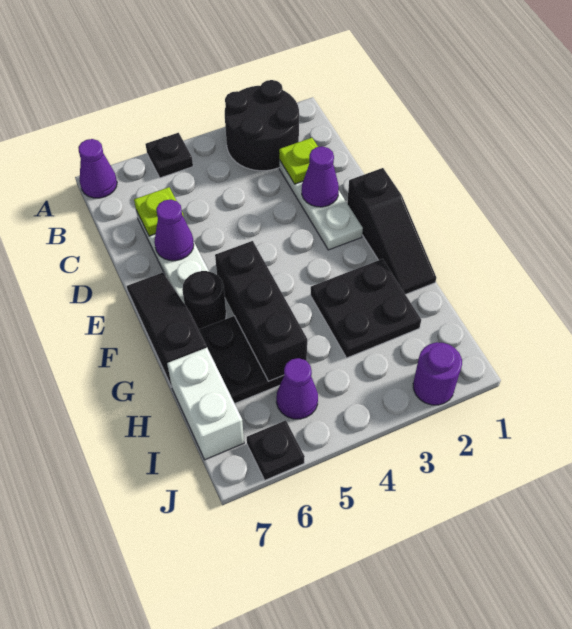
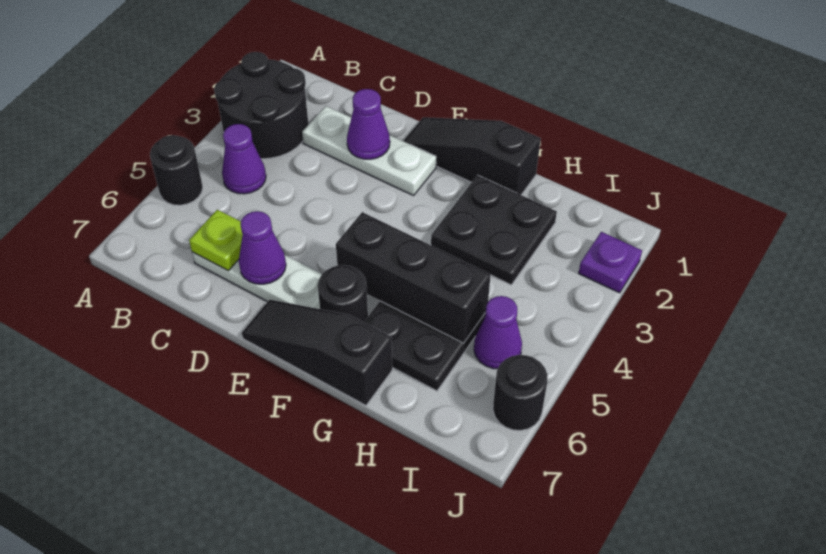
black plate A5 level 1 -> black round brick A5 level 1
purple cone A7 level 1 -> purple cone B4 level 1
lime plate C2 level 2 -> none
black slope E1:G1 level 1 top E -> black slope E1:G1 level 1 top G
white brick H7:I7 level 1 -> none
purple round brick J2 level 1 -> purple plate J2 level 1
black plate J6 level 1 -> black round brick J6 level 1

